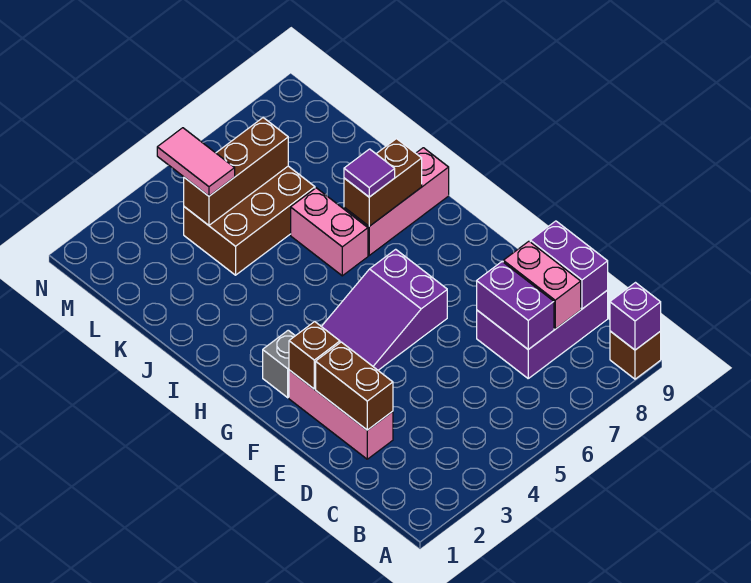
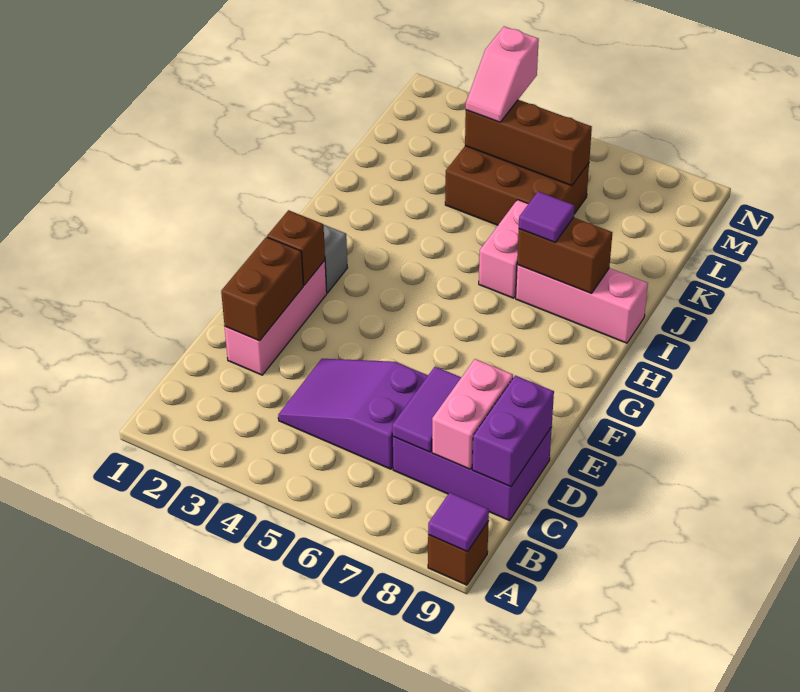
purple brick A9 level 2 -> purple tile A9 level 2
purple brick C7:D7 level 2 -> purple tile C7:D7 level 2
purple slope F4:G6 level 1 top 6 -> purple slope C4:D6 level 1 top 6
pink tile L4:M4 level 3 -> pink slope L4:M4 level 3 top M

